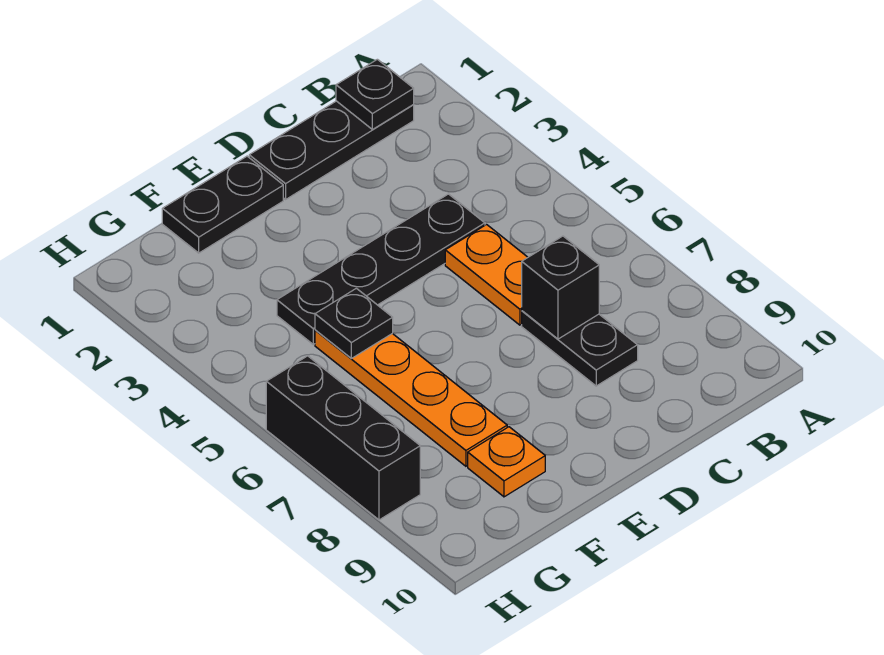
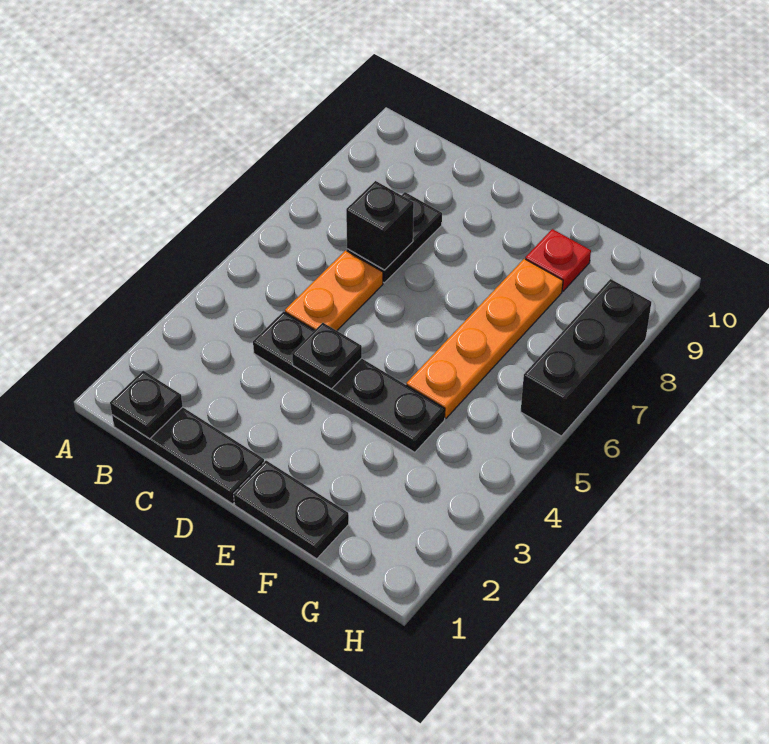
black plate F5 level 2 -> black plate D4 level 2
orange plate F9 level 1 -> red plate F9 level 1

